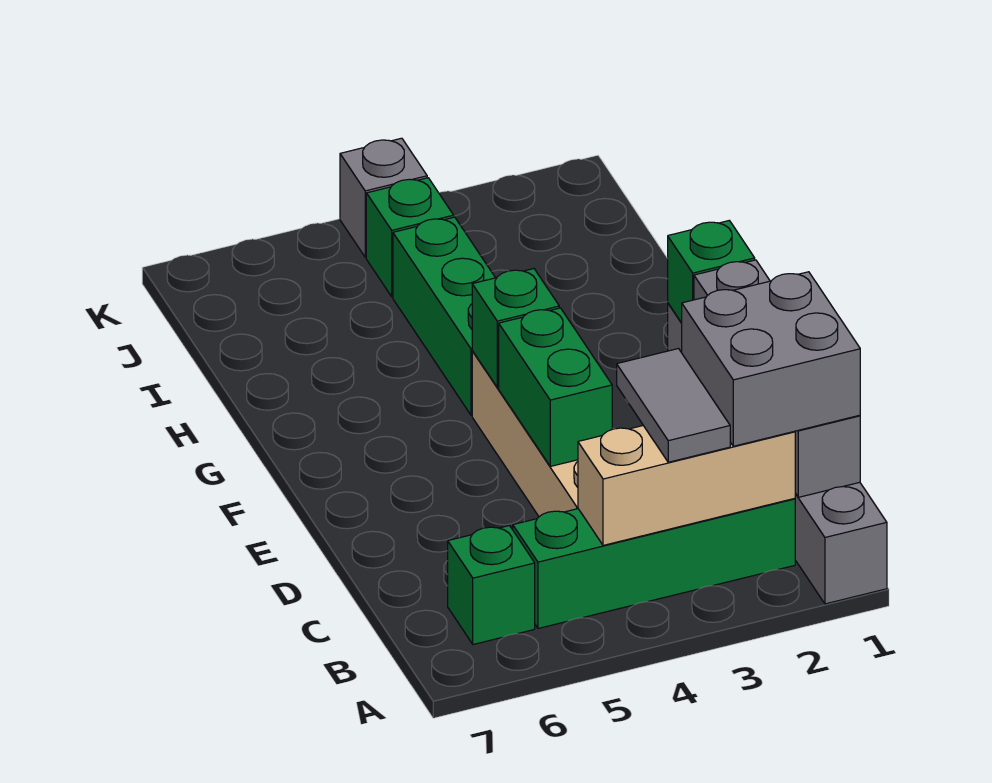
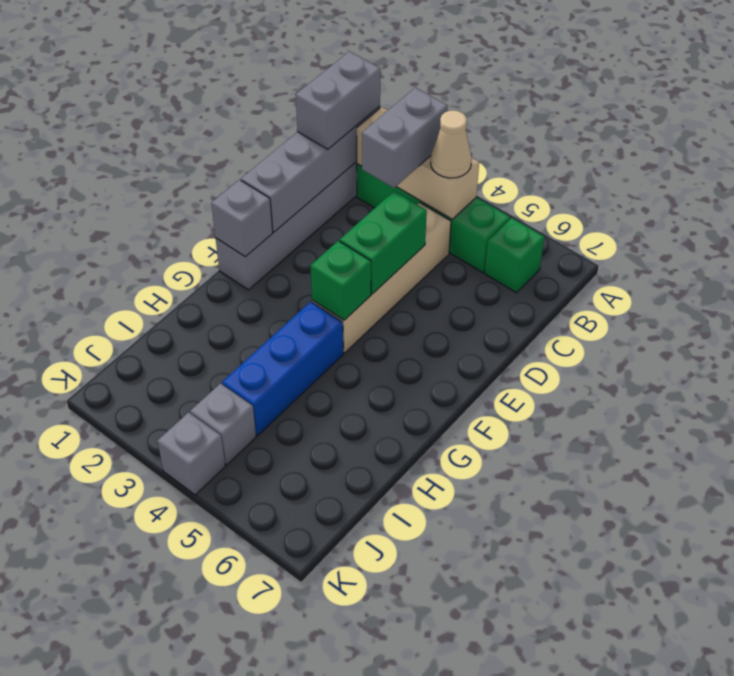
grey brick B1:C2 level 3 -> grey brick B1:C1 level 3
grey tile B3:C3 level 3 -> grey brick B3:C3 level 3
none -> tan cone B4 level 3
green brick F1 level 2 -> grey brick F1 level 2
green brick G4:I4 level 1 -> blue brick G4:I4 level 1
green brick J4 level 1 -> grey brick J4 level 1

